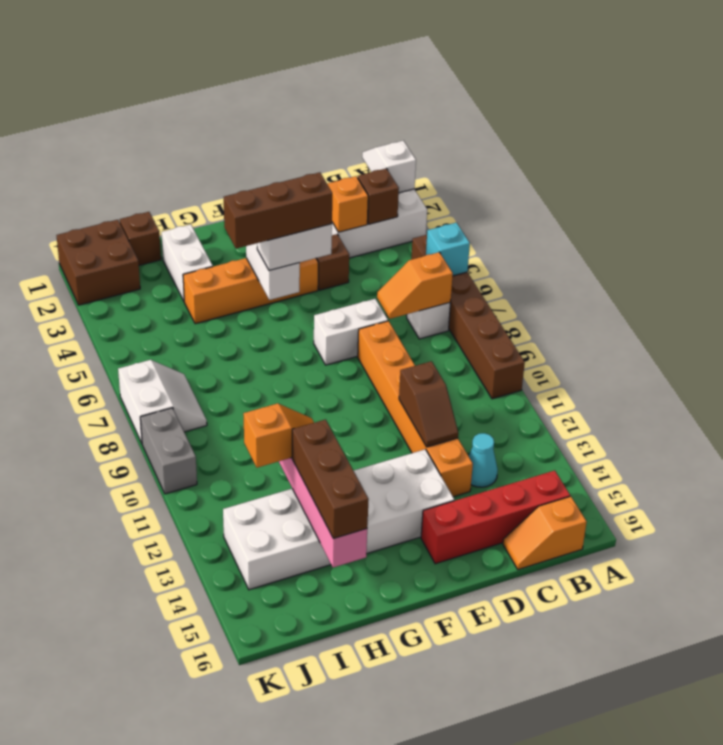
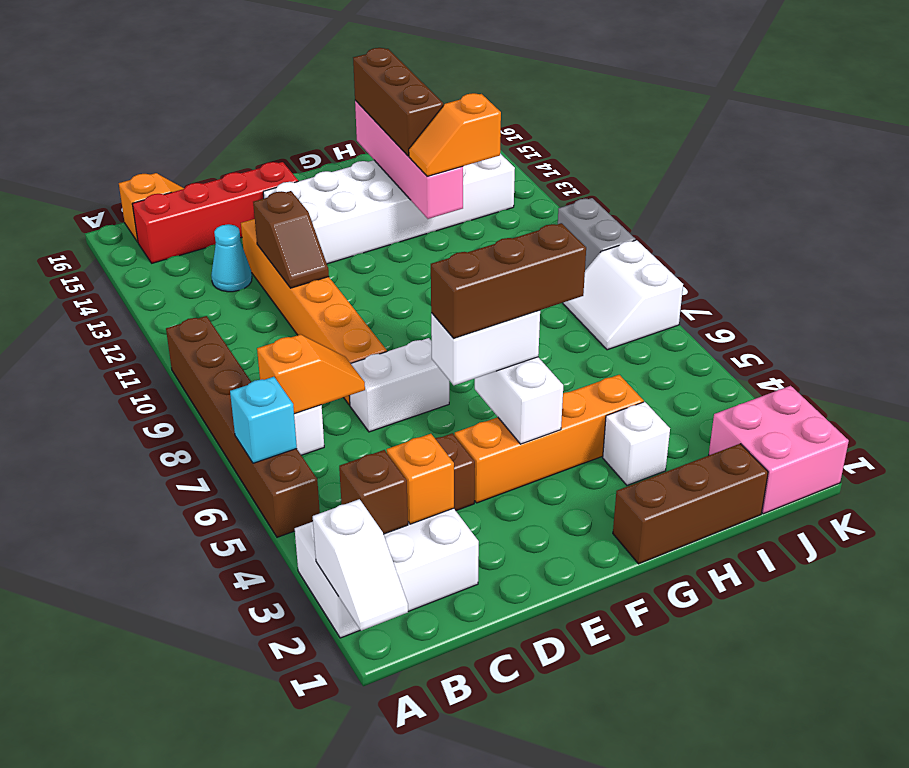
brown slope D11:D12 level 2 top 11 -> brown slope D11:D12 level 2 top 12
white brick H2:H3 level 1 -> white brick H3 level 1
brown brick I1 level 1 -> brown brick G1:I1 level 1
brown brick J1:K2 level 1 -> pink brick J1:K2 level 1

